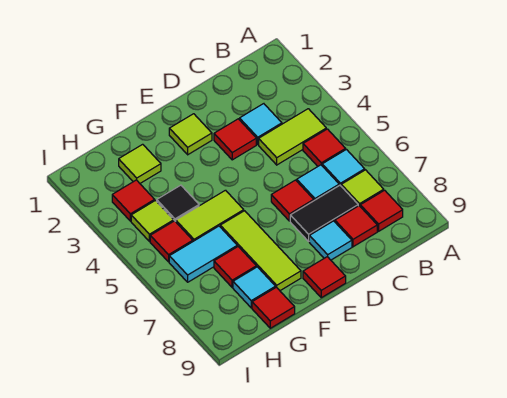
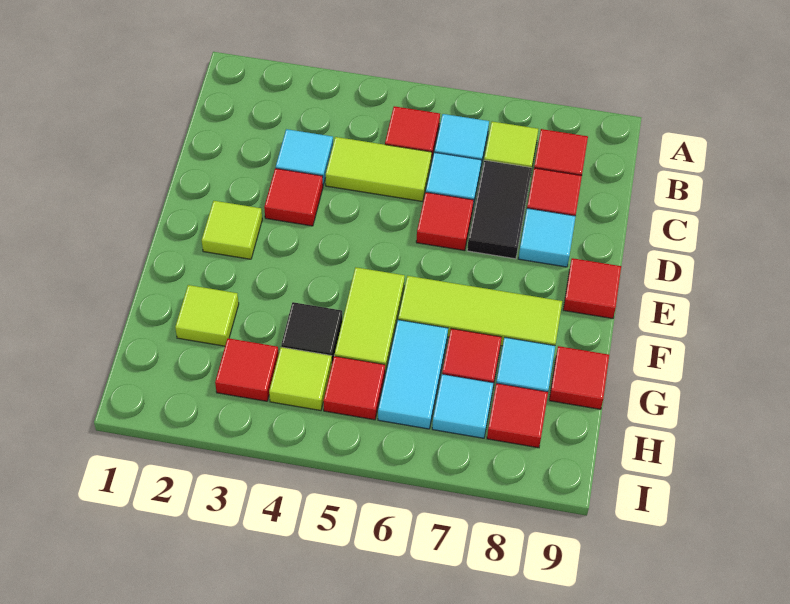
lime tile B4:C4 level 1 -> lime tile C4:C5 level 1
none -> cyan tile H7 level 1
none -> red tile H8 level 1

